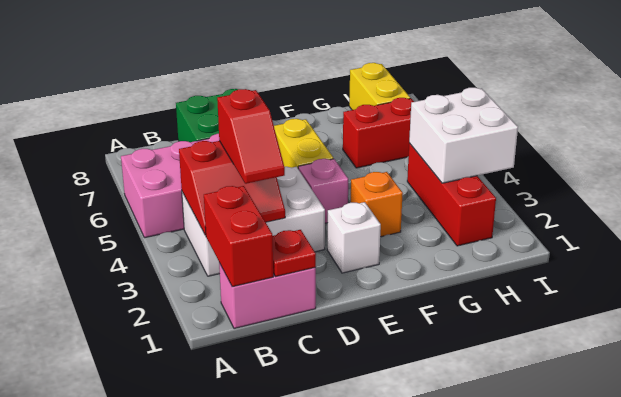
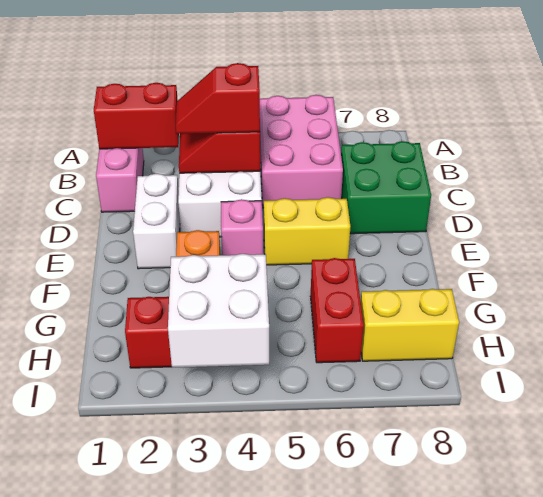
red plate C1 level 2 -> none
white brick E2 level 1 -> white brick D2:E2 level 1

